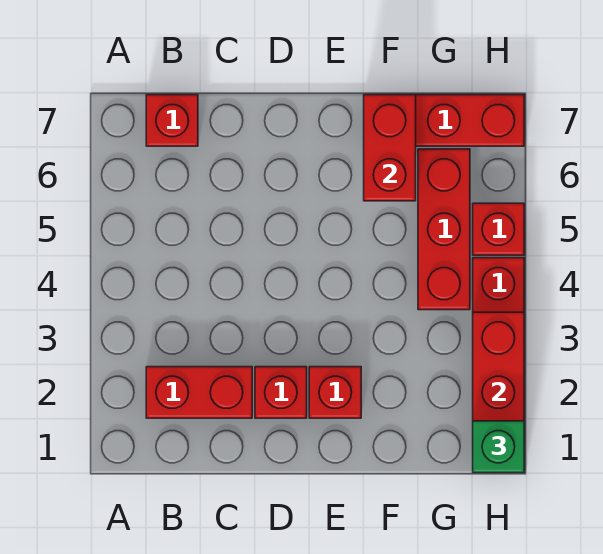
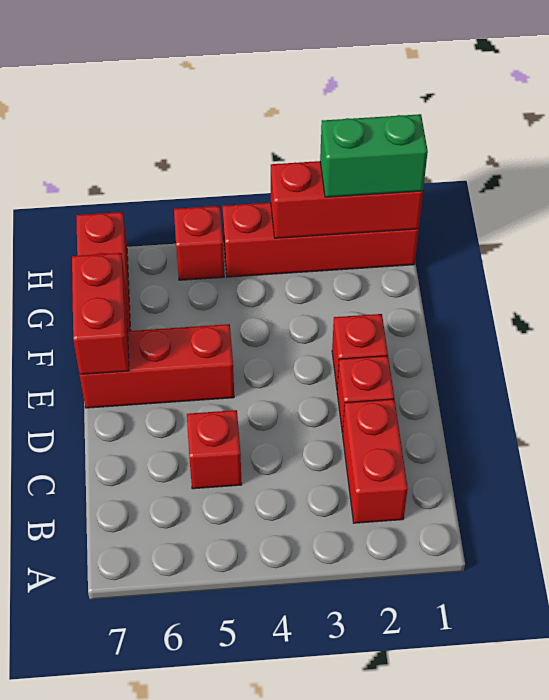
red brick B7 level 1 -> red brick C5 level 1
red brick F6:F7 level 2 -> red brick E7:F7 level 2
red brick G4:G6 level 1 -> red brick E5:E7 level 1
green brick H1 level 3 -> green brick H1:H2 level 3

